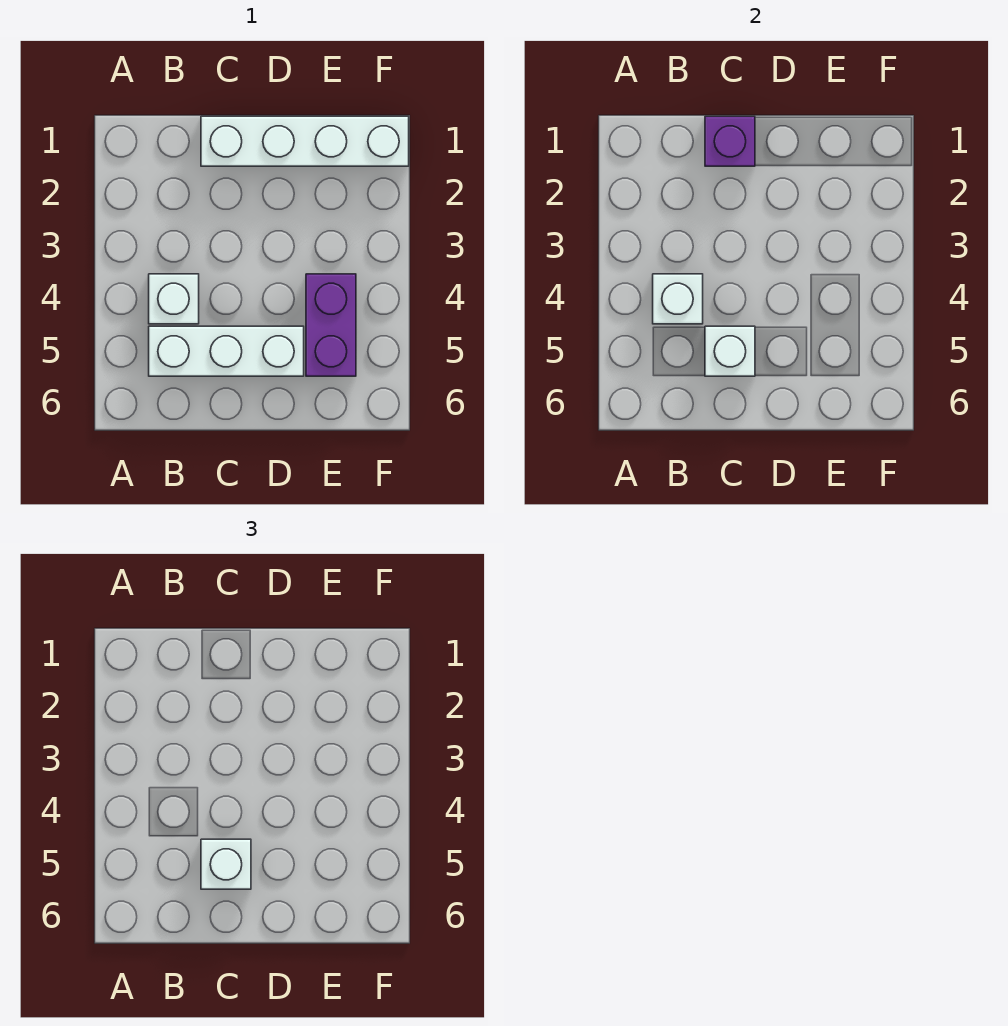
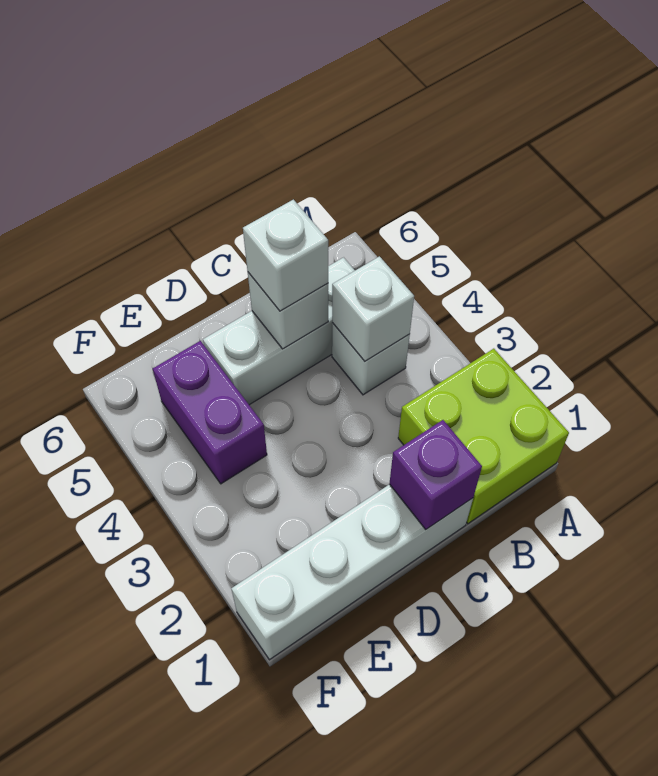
none -> lime brick A1:B2 level 1

